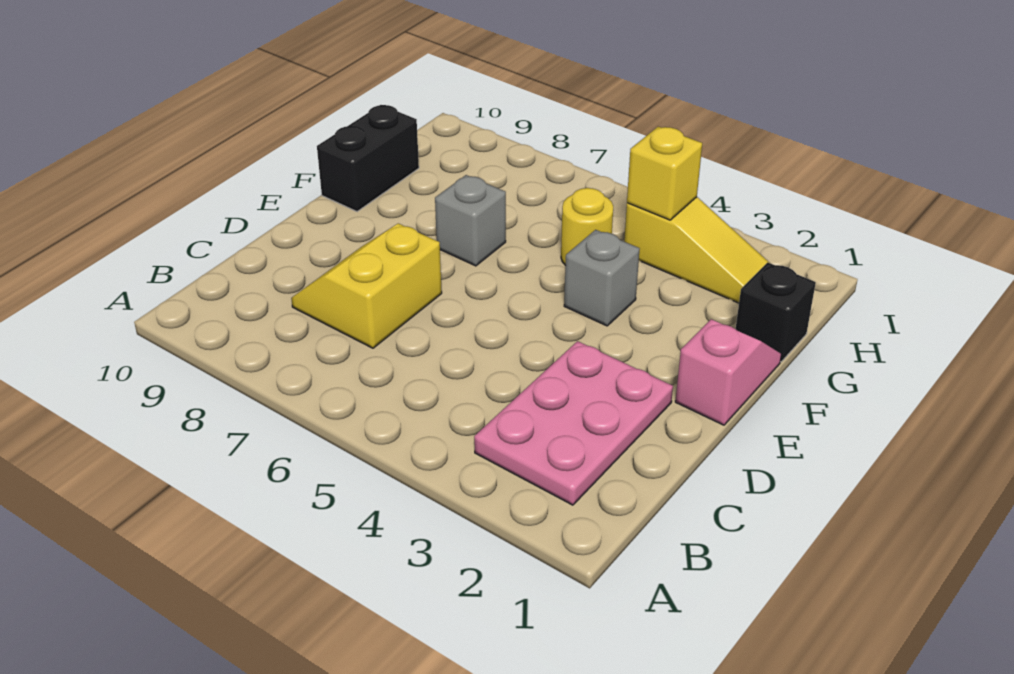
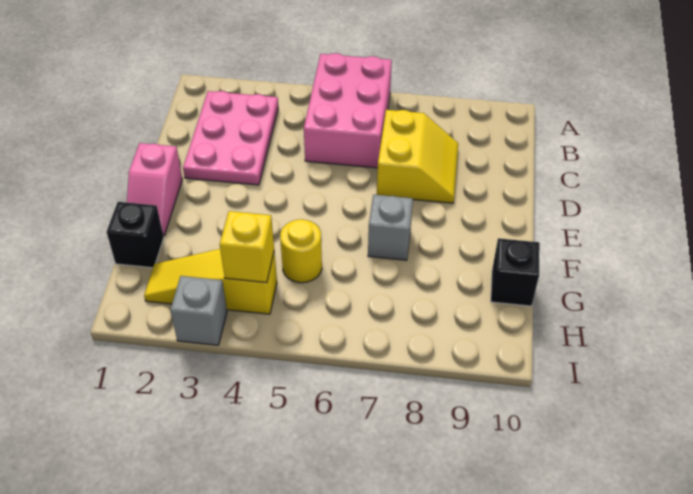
none -> pink brick A5:C6 level 1
grey brick F4 level 1 -> grey brick I3 level 1
black brick F10:G10 level 1 -> black brick G10 level 1

